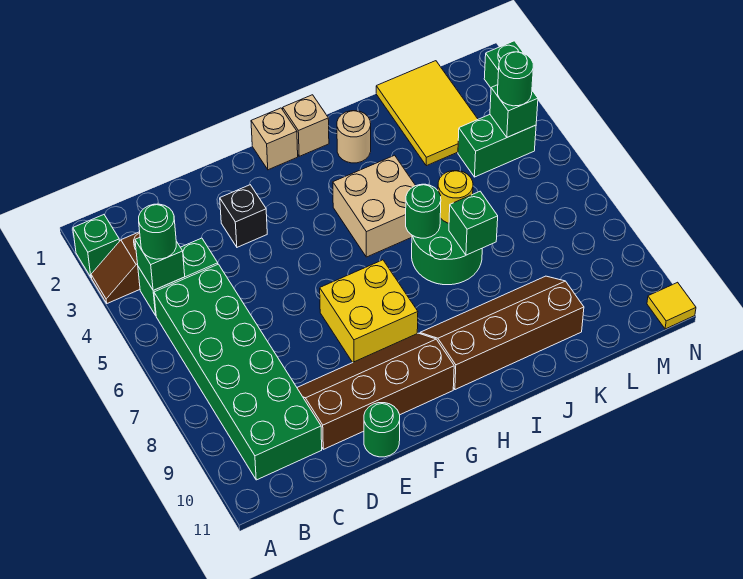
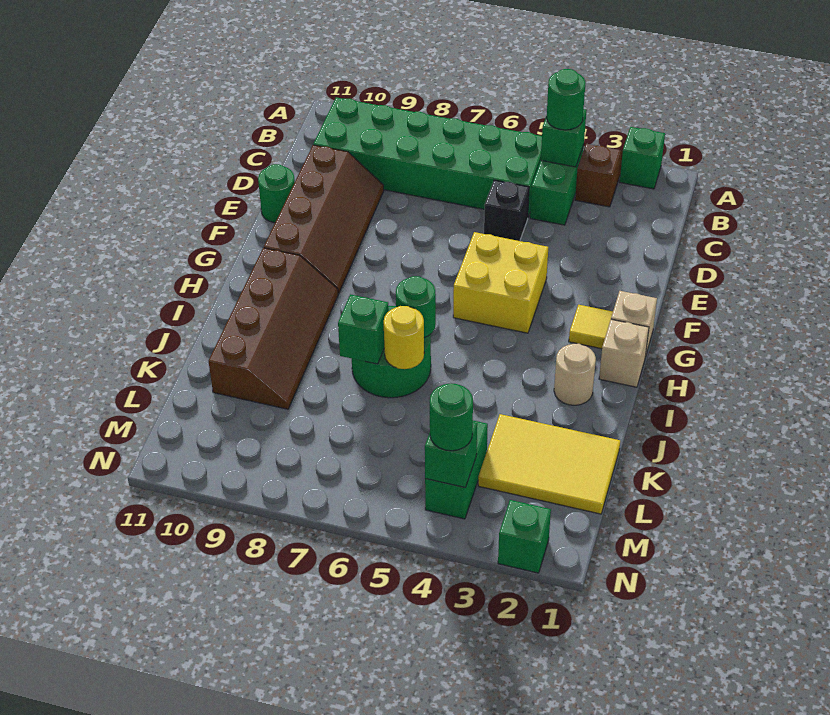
black brick E3 level 1 -> black brick D5 level 1
yellow brick F7:G8 level 1 -> yellow brick F4:G5 level 1
tan brick H4:I5 level 1 -> none
yellow tile N11 level 1 -> yellow tile G2 level 1

